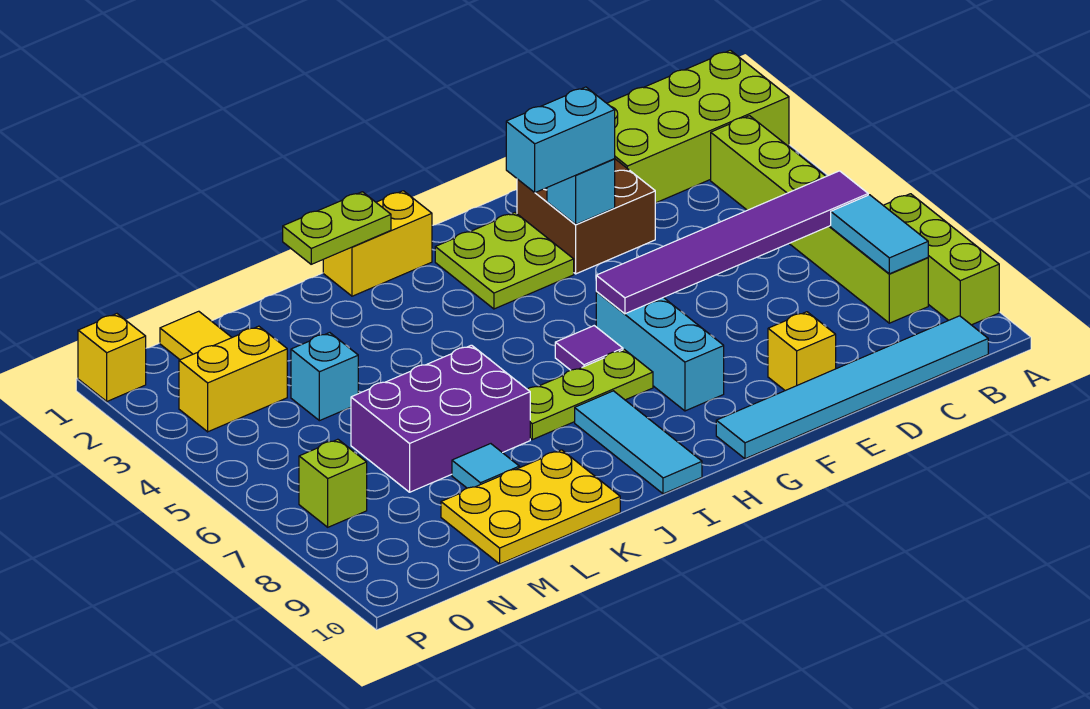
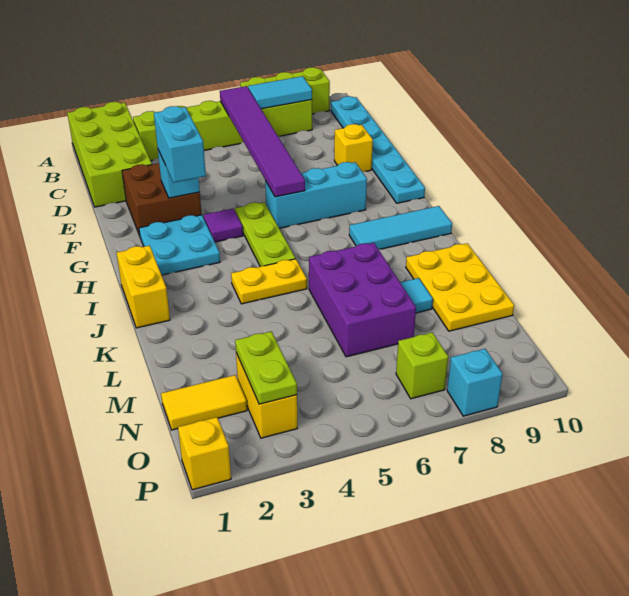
cyan tile B10:G10 level 1 -> cyan plate B10:G10 level 1
lime plate G2:H3 level 1 -> cyan plate G2:H3 level 1
purple tile H6 level 1 -> purple tile G4 level 1
lime plate H7:J7 level 1 -> lime plate G5:I5 level 1
lime plate J1:K1 level 2 -> lime plate N3:O3 level 2
none -> yellow plate J4:J5 level 1
cyan brick M4 level 1 -> cyan brick P8 level 1

